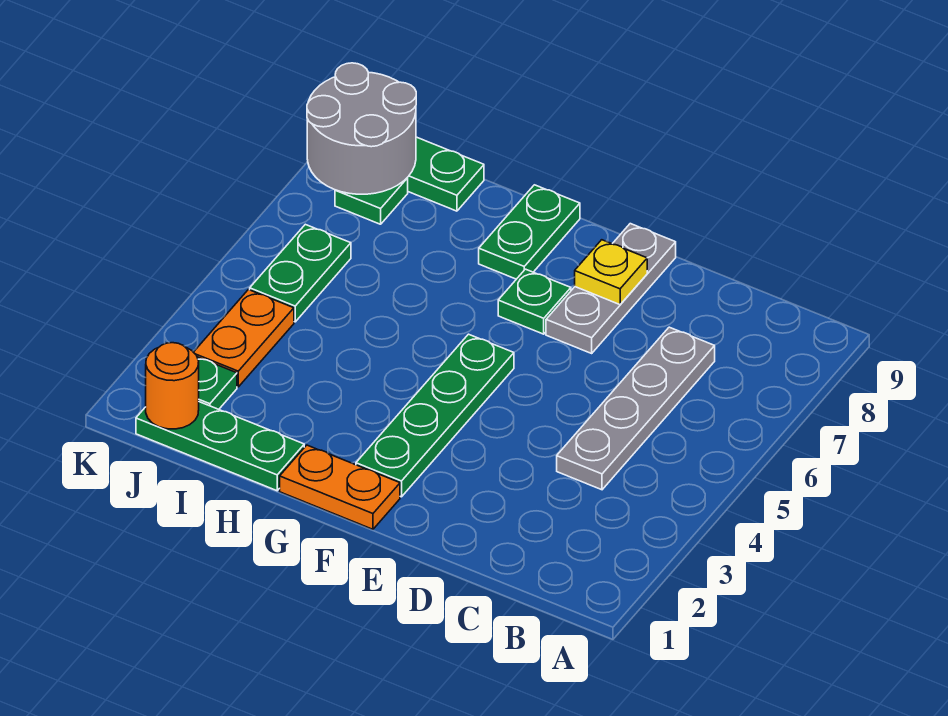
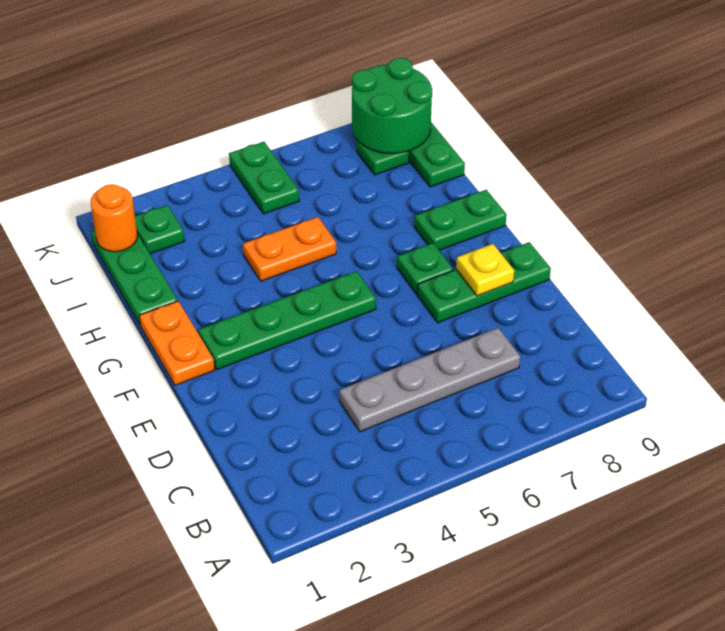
grey plate E7:E9 level 1 -> green plate E7:E9 level 1
orange plate J3:J4 level 1 -> orange plate H4:H5 level 1
green plate J5:J6 level 1 -> green plate J5:K5 level 1
grey round brick J8:K9 level 2 -> green round brick J8:K9 level 2

